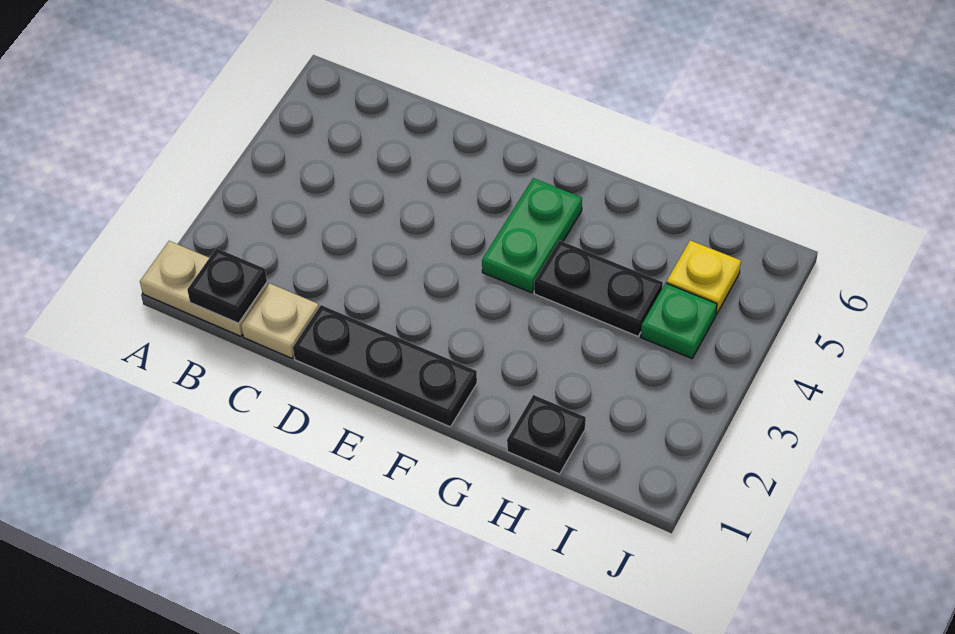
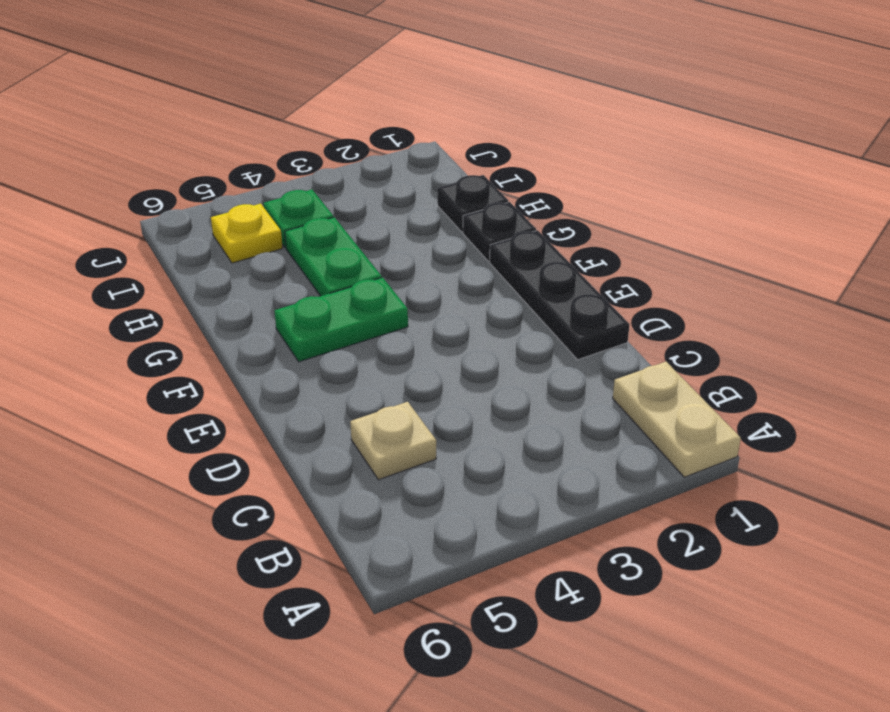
black plate B1 level 2 -> black plate G1 level 1
tan plate C1 level 1 -> tan plate C5 level 1
black plate G4:H4 level 1 -> green plate G4:H4 level 1

